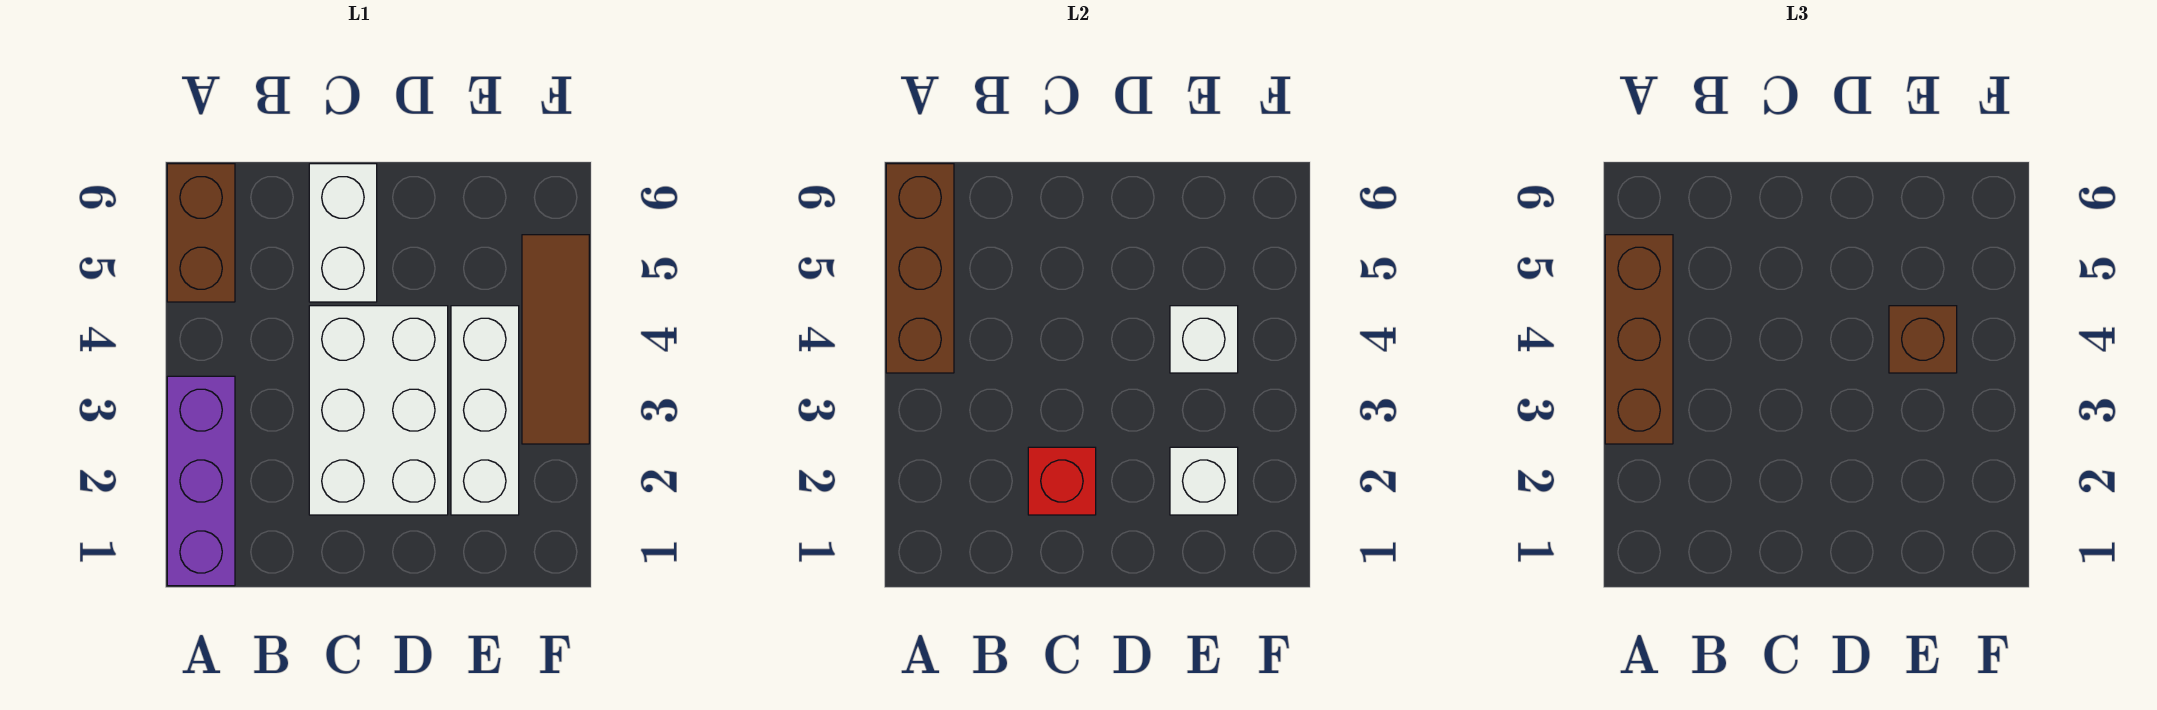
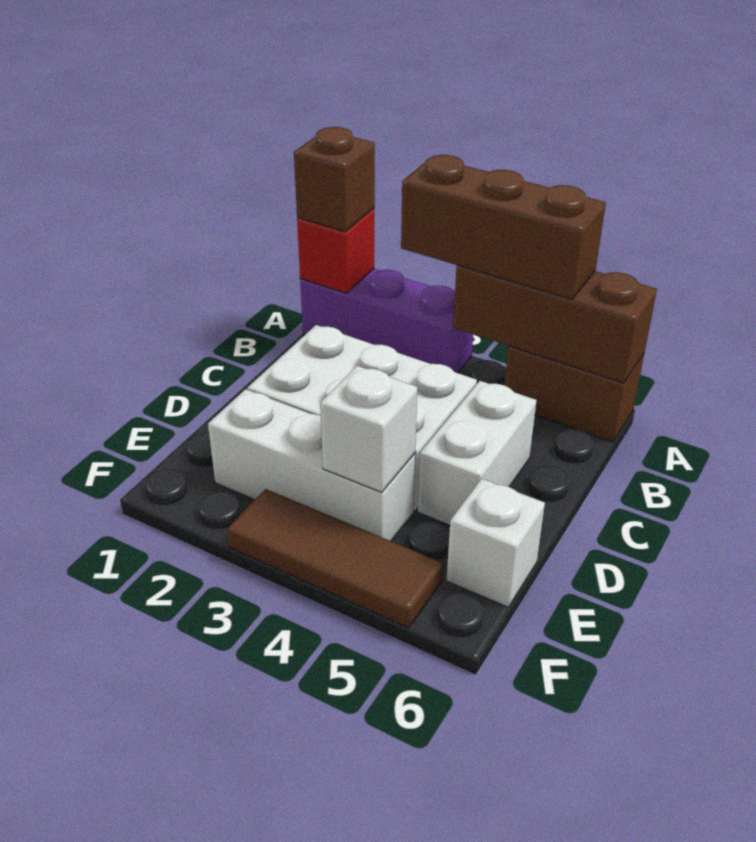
red brick C2 level 2 -> red brick A1 level 2
white brick C5:C6 level 1 -> white brick C5:D5 level 1
white brick E2 level 2 -> white brick E6 level 1
brown brick E4 level 3 -> brown brick A1 level 3

